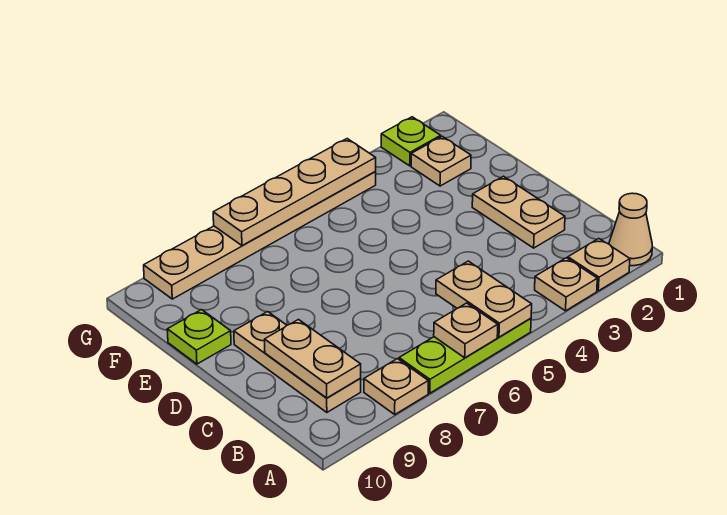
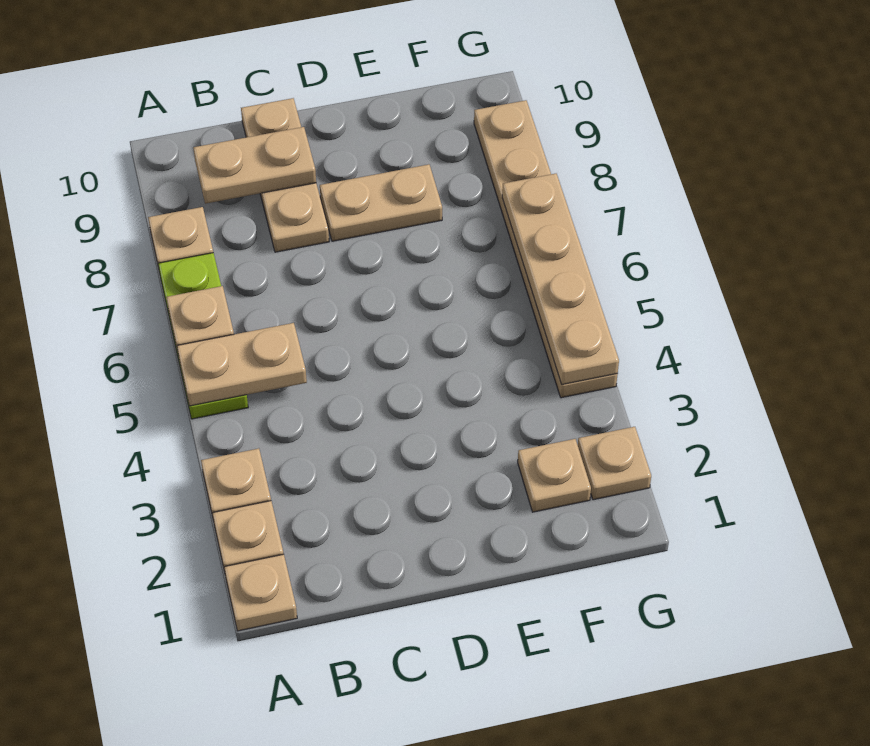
tan cone A1 level 1 -> tan plate A1 level 1
tan plate B9:D9 level 1 -> tan plate C8:C10 level 1
tan plate C2:D2 level 1 -> tan plate D8:E8 level 1
lime plate E10 level 1 -> none
lime plate G2 level 1 -> tan plate G2 level 1

